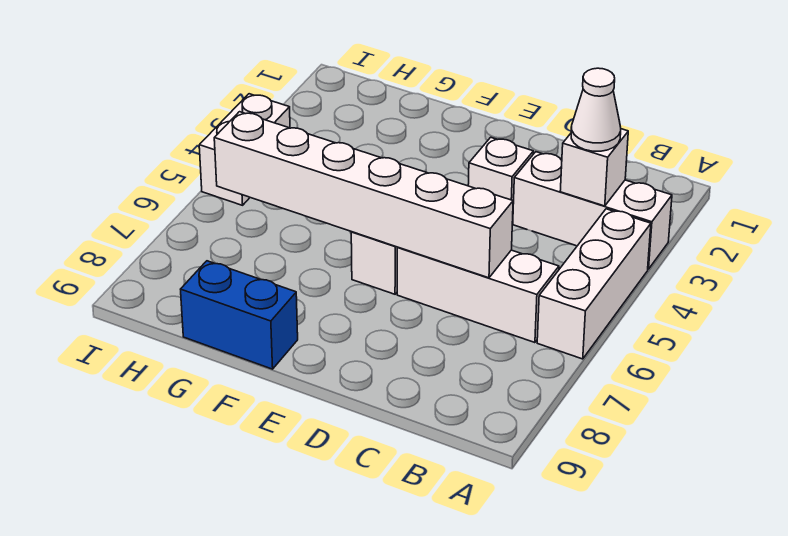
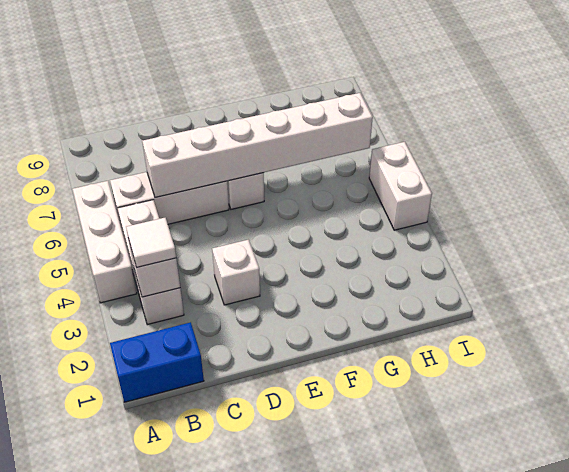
white brick A3:C3 level 1 -> white brick B3:B5 level 1
white cone B3 level 3 -> white tile B3 level 3
blue brick F9:G9 level 1 -> blue brick A1:B1 level 1

